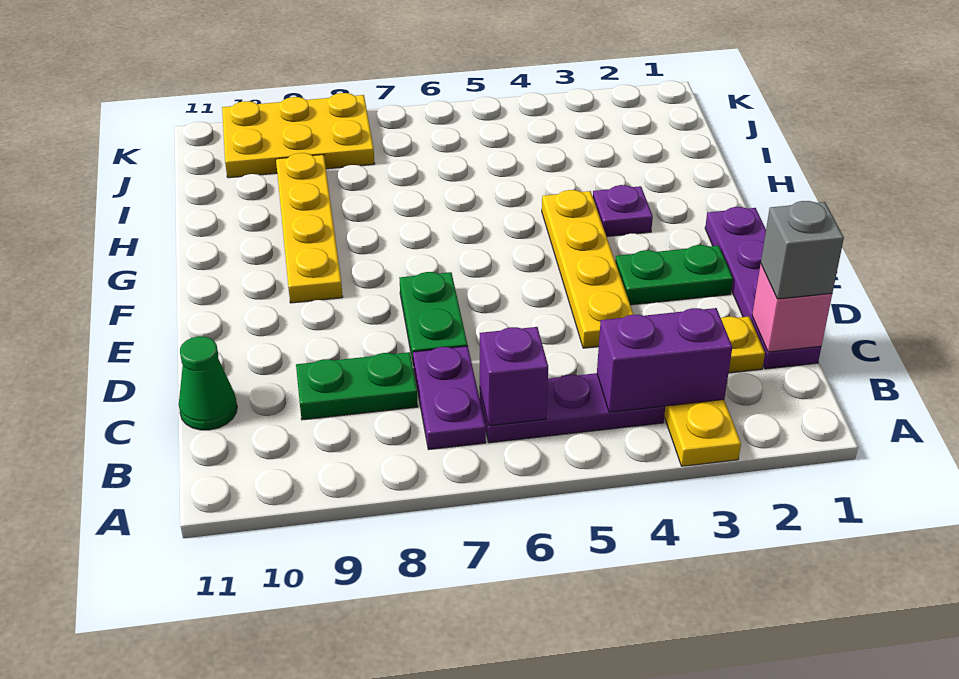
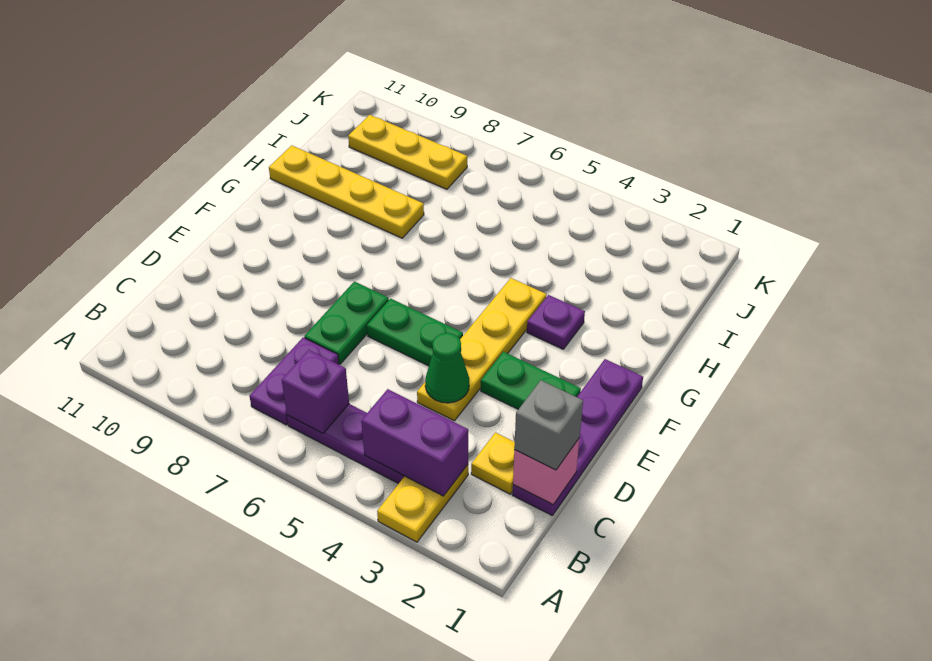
green plate C8:C9 level 1 -> green plate E5:E6 level 1
green cone C11 level 1 -> green cone D4 level 2
yellow plate F9:I9 level 1 -> yellow plate H8:H11 level 1
yellow plate J8:K10 level 1 -> yellow plate J8:J10 level 1

